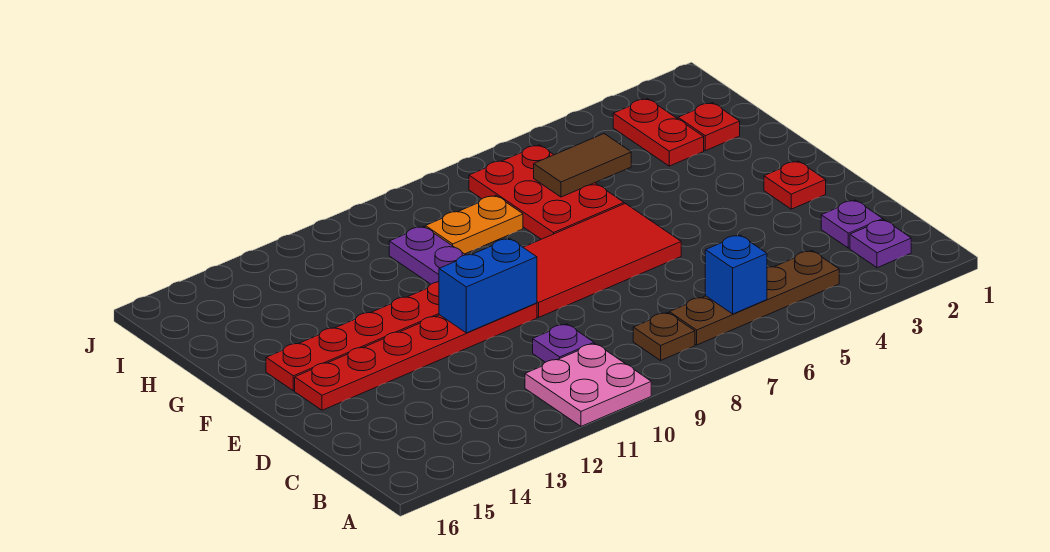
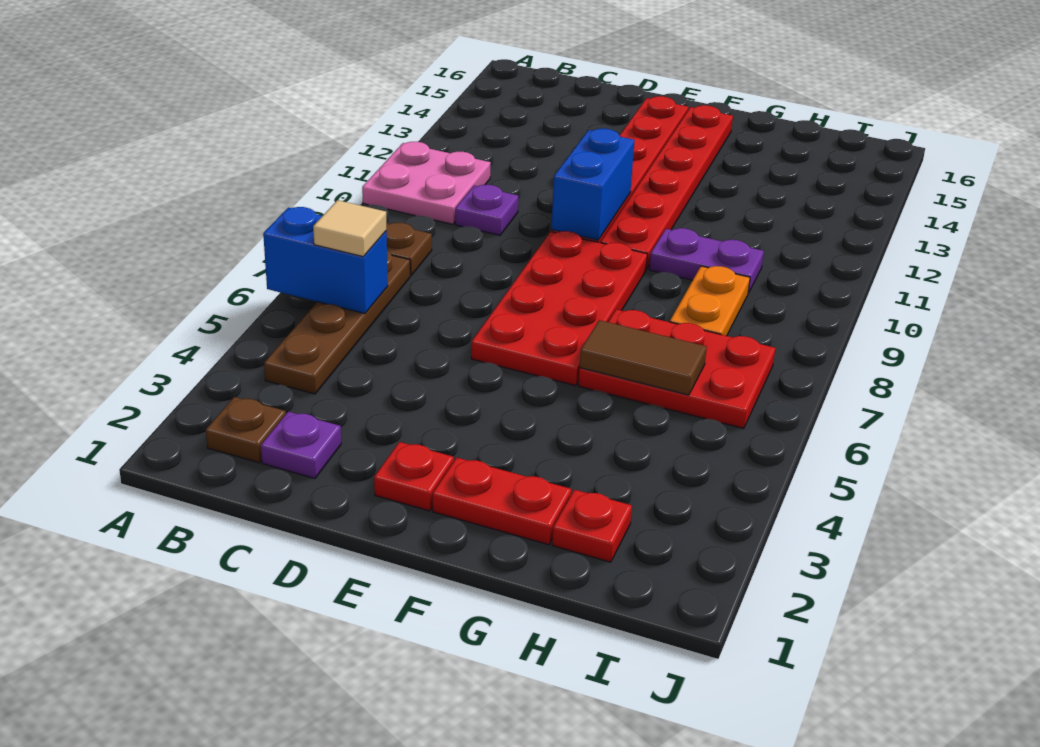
purple plate B2 level 1 -> brown plate B2 level 1
blue brick B6 level 2 -> blue brick A6:B6 level 2
none -> tan tile B6 level 3
red tile E6:F9 level 1 -> red plate E6:F9 level 1
red plate H3:I3 level 1 -> red plate F2:G2 level 1
brown tile H5:H6 level 2 -> brown tile G6:H6 level 2

